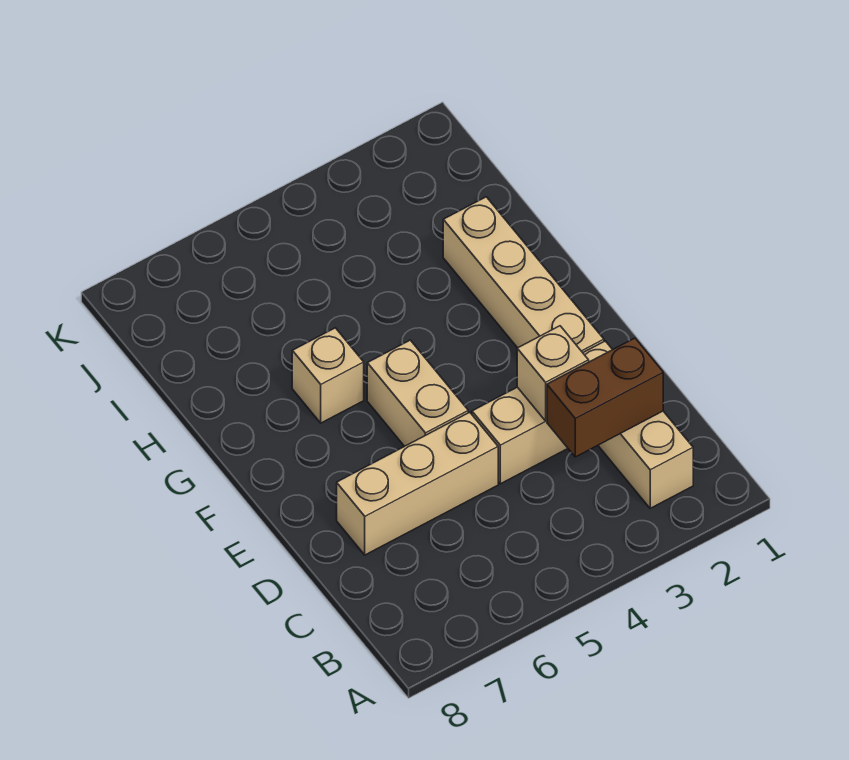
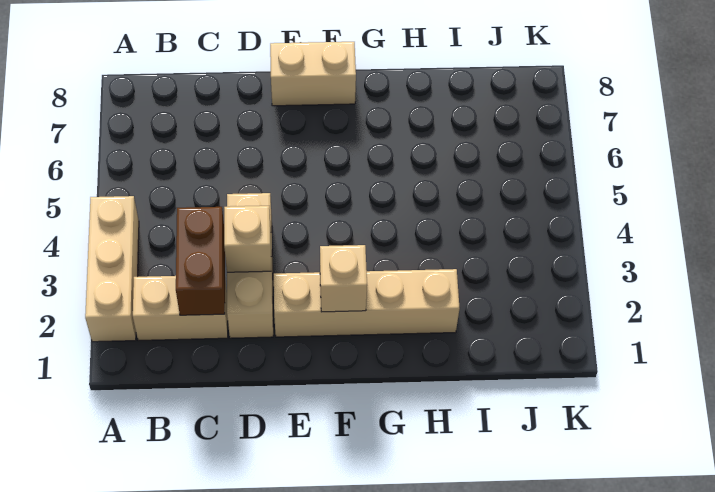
tan brick D5:D7 level 1 -> tan brick A2:A4 level 1
tan brick E5:F5 level 1 -> tan brick E8:F8 level 1
tan brick G6 level 1 -> tan brick F2 level 2

